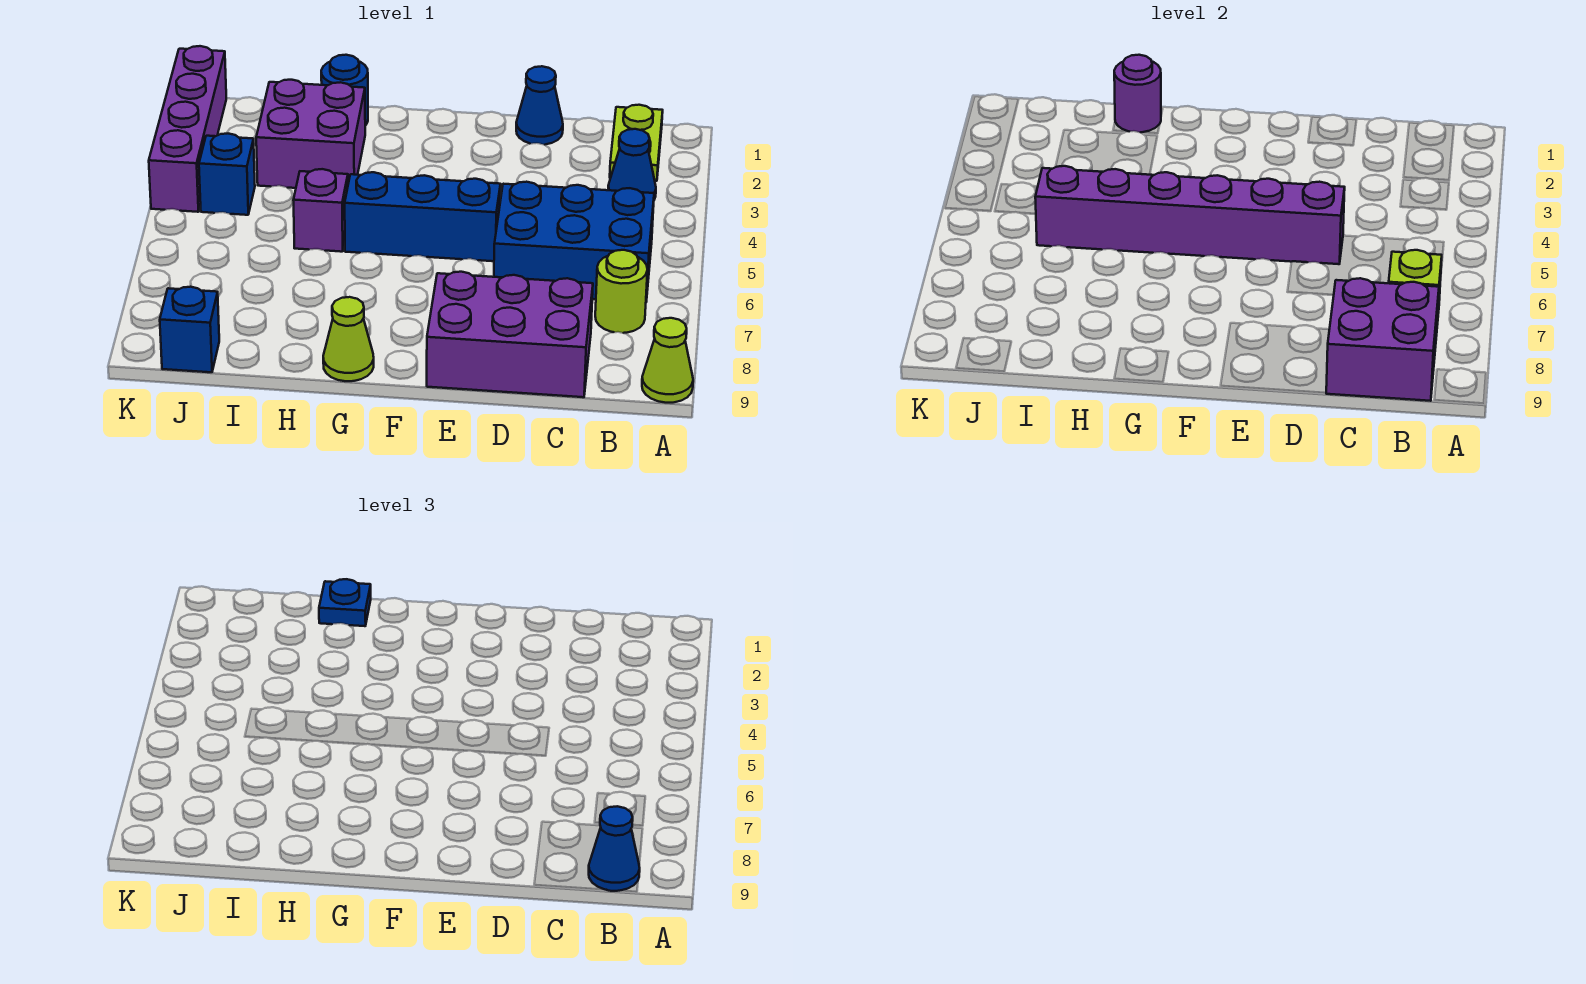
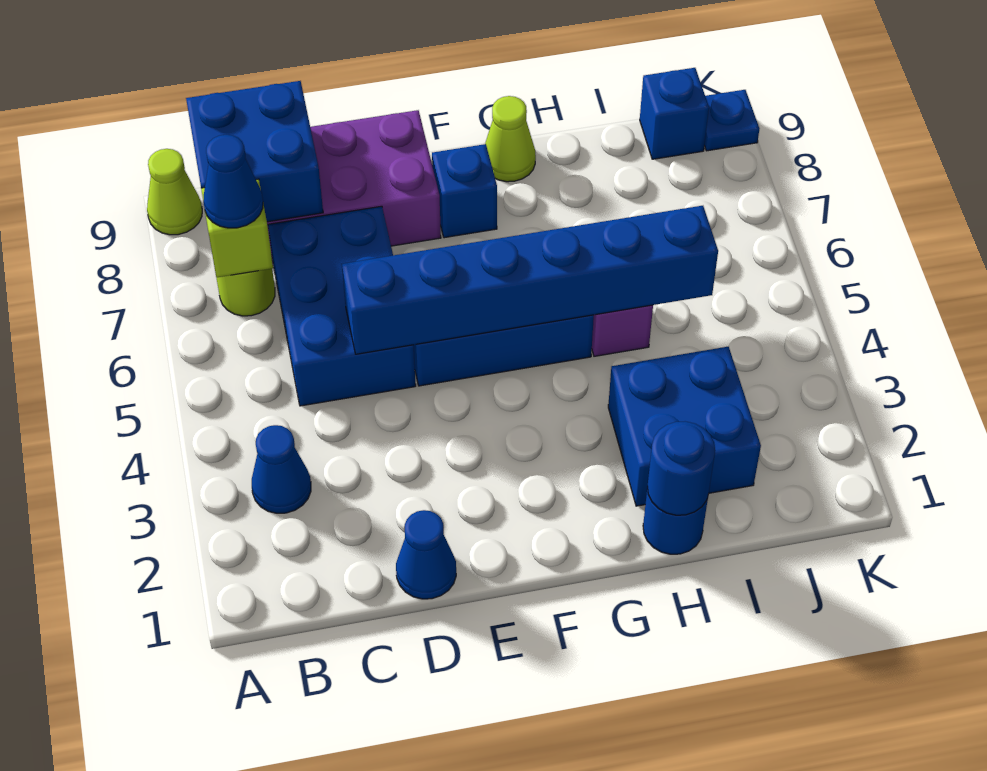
lime plate B1:B2 level 1 -> none
blue brick B5:D6 level 1 -> blue brick C5:D7 level 1
purple brick B8:C9 level 2 -> blue brick B8:C9 level 2
blue cone B9 level 3 -> blue cone B7 level 3
purple brick D5:I5 level 2 -> blue brick D5:I5 level 2
purple round brick H1 level 2 -> blue round brick H1 level 2
blue plate H1 level 3 -> blue plate K9 level 1
purple brick H2:I3 level 1 -> blue brick H2:I3 level 1
blue brick J4 level 1 -> blue brick F8 level 1
purple brick K1:K4 level 1 -> none

